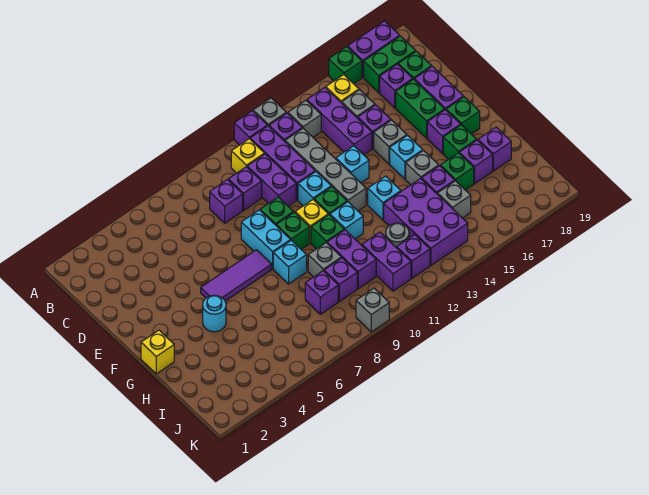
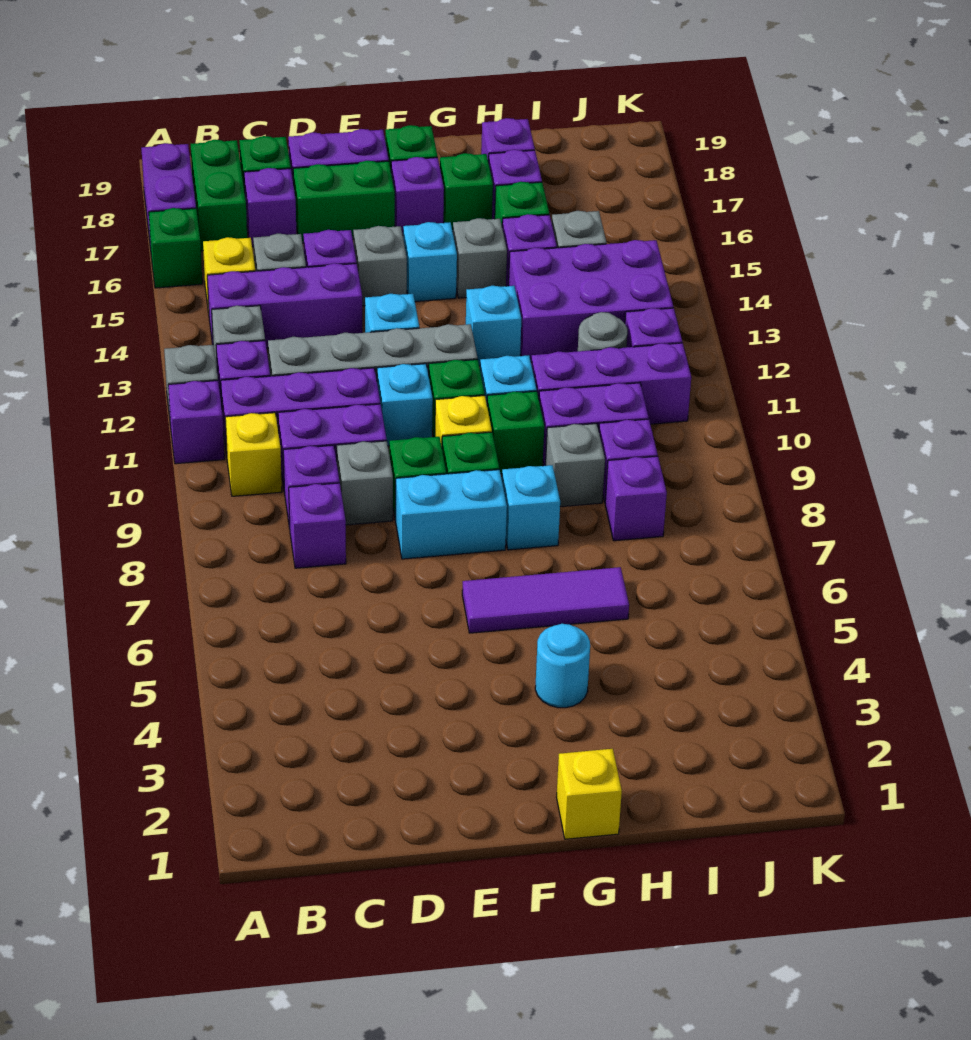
purple tile F5:F7 level 1 -> purple tile F6:H6 level 1
purple brick I11:J11 level 1 -> purple brick H11:J11 level 1
grey brick K9 level 1 -> grey brick D9 level 1

